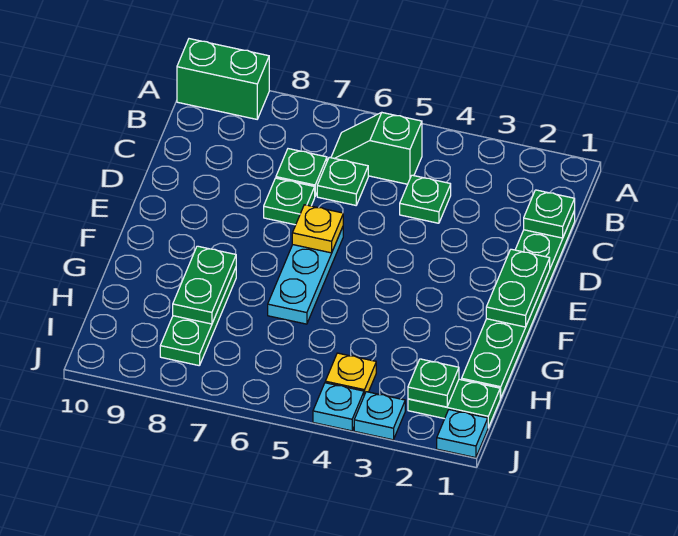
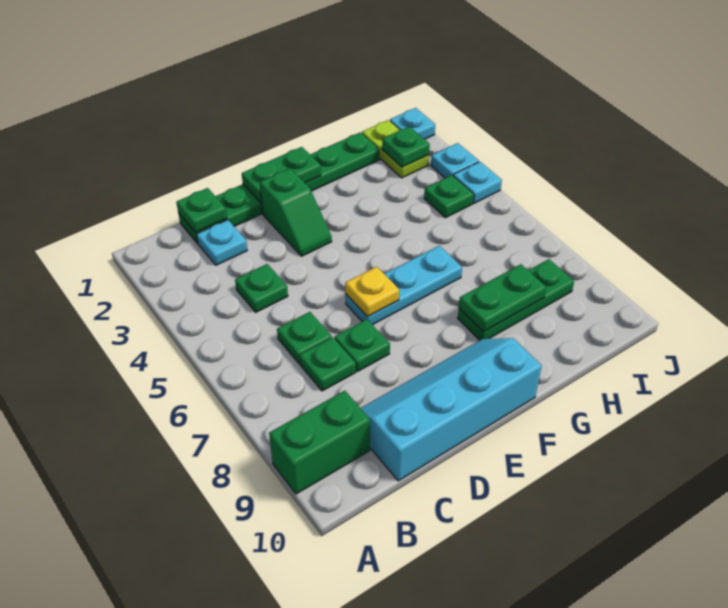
green brick A9:A10 level 1 -> green brick A9:B9 level 1
green slope B5:B6 level 1 top 5 -> green slope E2:E3 level 1 top 2
none -> cyan plate C2 level 1
none -> cyan slope C9:F10 level 1 top 10
green plate I1:I2 level 1 -> lime plate I1:I2 level 1
yellow plate I4 level 1 -> green plate I4 level 1

